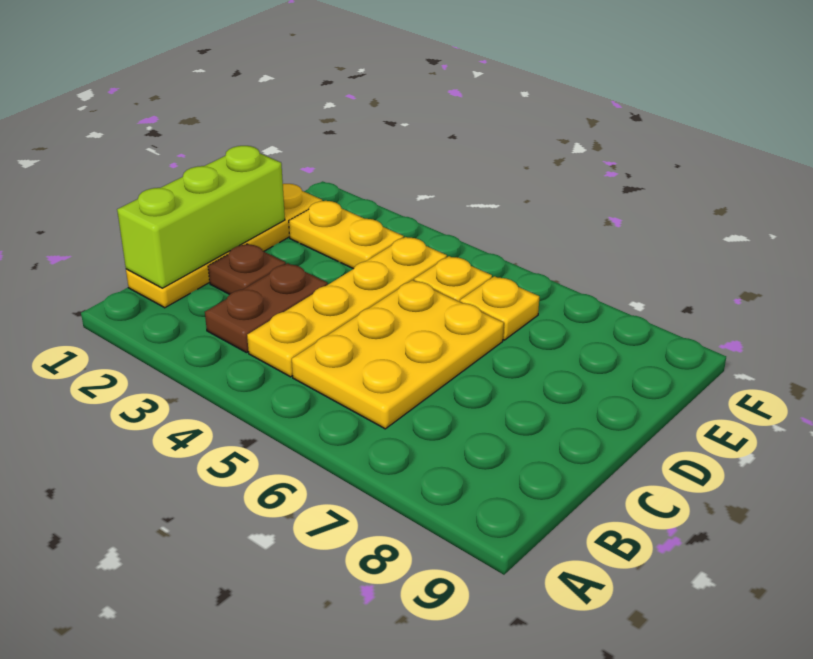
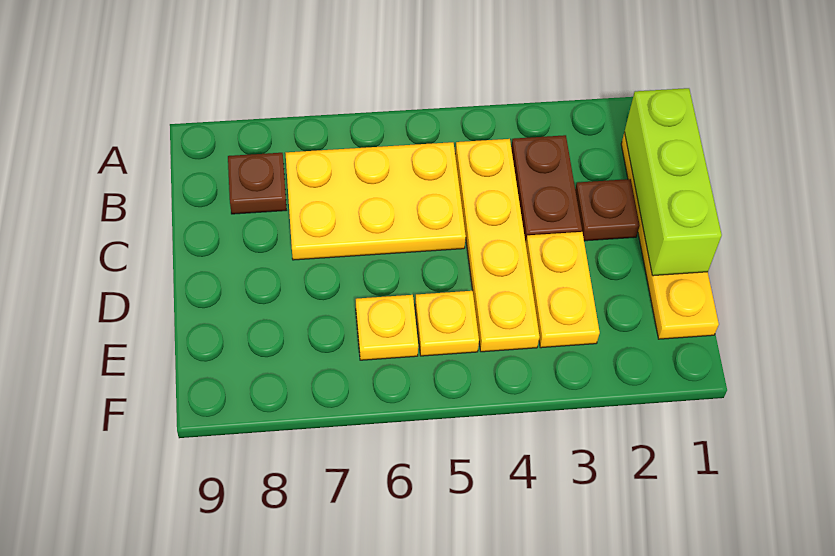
yellow plate B5:D6 level 1 -> yellow plate B5:C7 level 1
none -> brown plate B8 level 1
yellow plate E2:E3 level 1 -> yellow plate D3:E3 level 1

